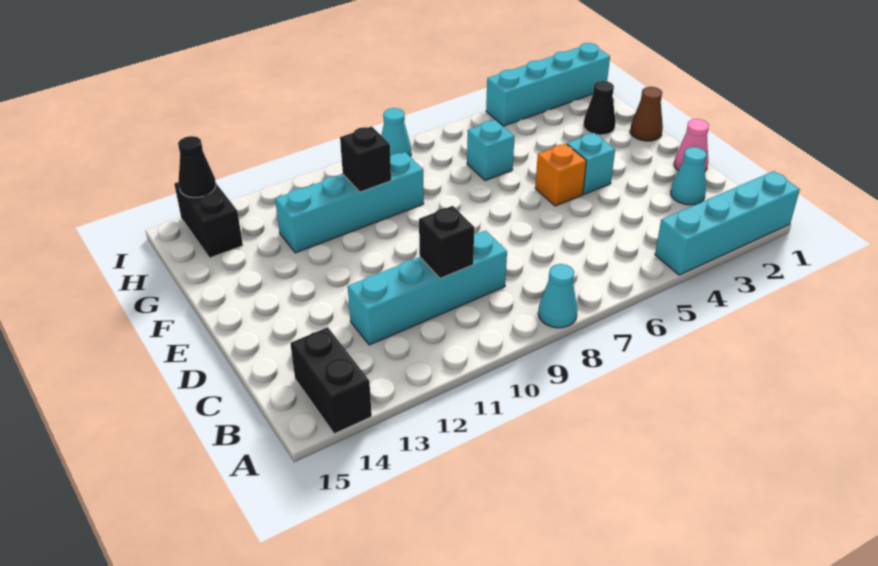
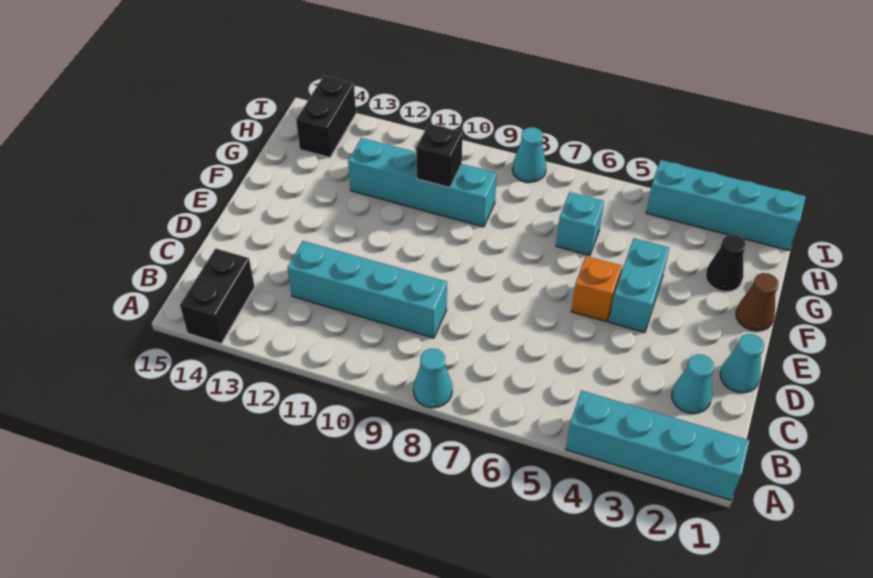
black brick C10 level 2 -> none
pink cone D1 level 1 -> cyan cone D1 level 1
cyan brick E4 level 1 -> cyan brick E4:F4 level 1
black cone I14 level 2 -> none

